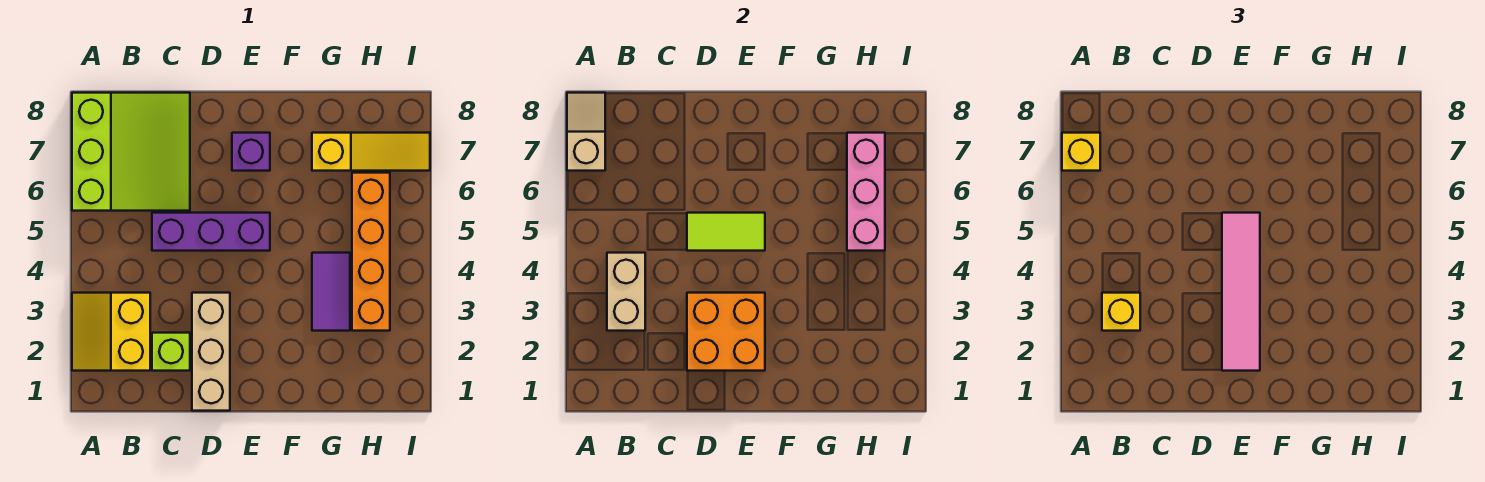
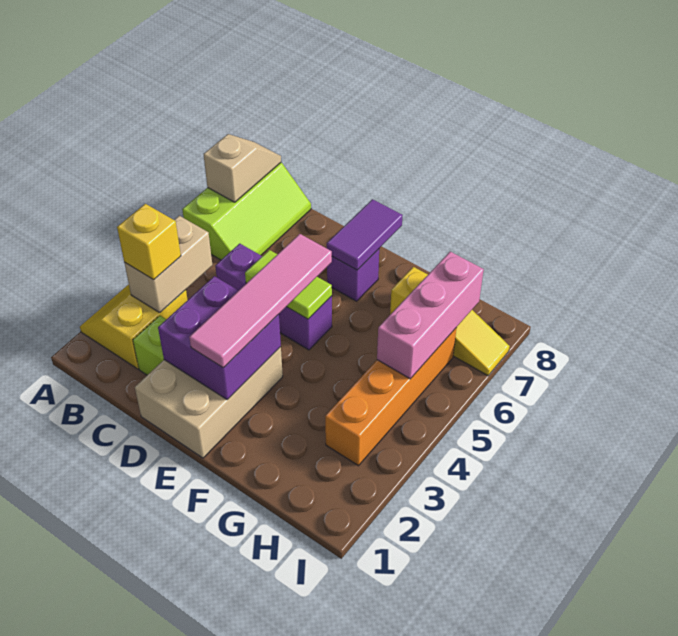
lime slope A6:C8 level 1 top A -> lime slope A6:B8 level 1 top A
yellow brick A7 level 3 -> none
tan brick D1:D3 level 1 -> tan brick D1:E3 level 1
orange brick D2:E3 level 2 -> purple brick D2:E3 level 2
purple tile G3:G4 level 1 -> purple tile E7:E8 level 2

